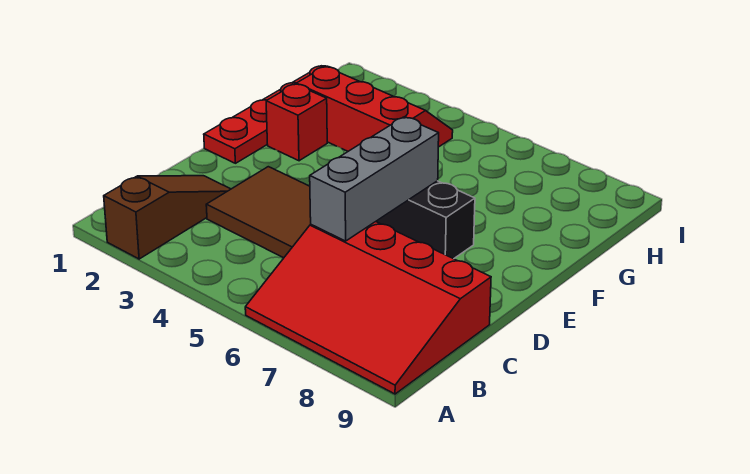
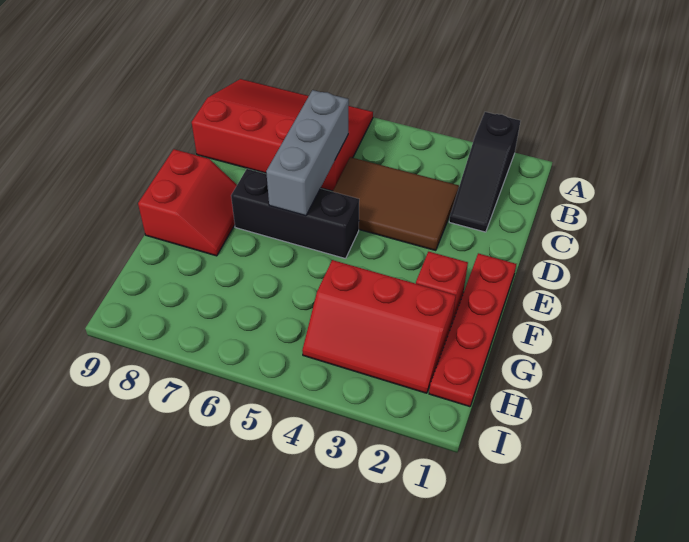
brown slope A2:C2 level 1 top A -> black slope A2:C2 level 1 top A
none -> red slope E8:F9 level 1 top 9

